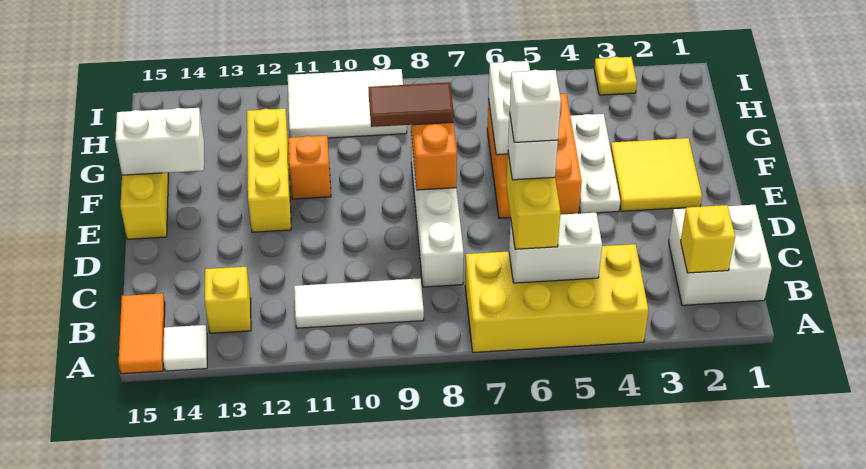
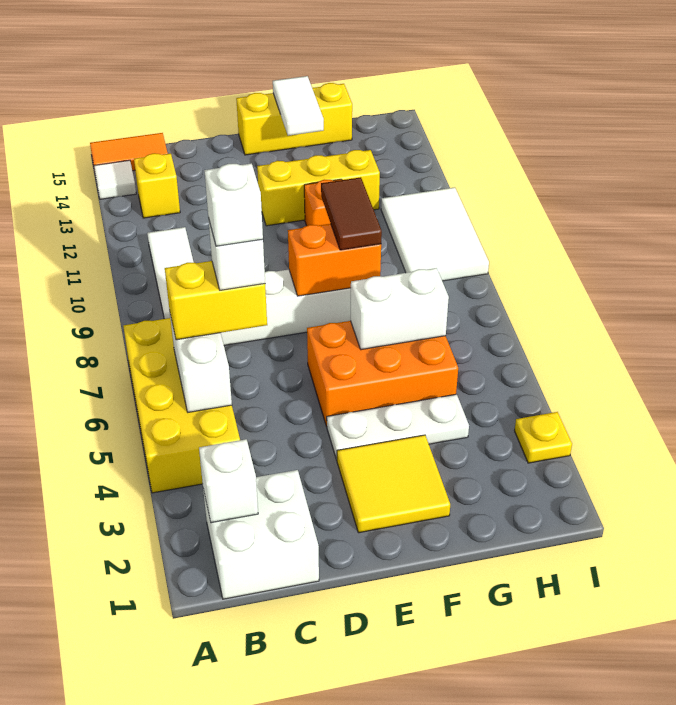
yellow brick B2 level 2 -> white brick B2 level 2
white brick F14:F15 level 2 -> white tile F14:F15 level 2

